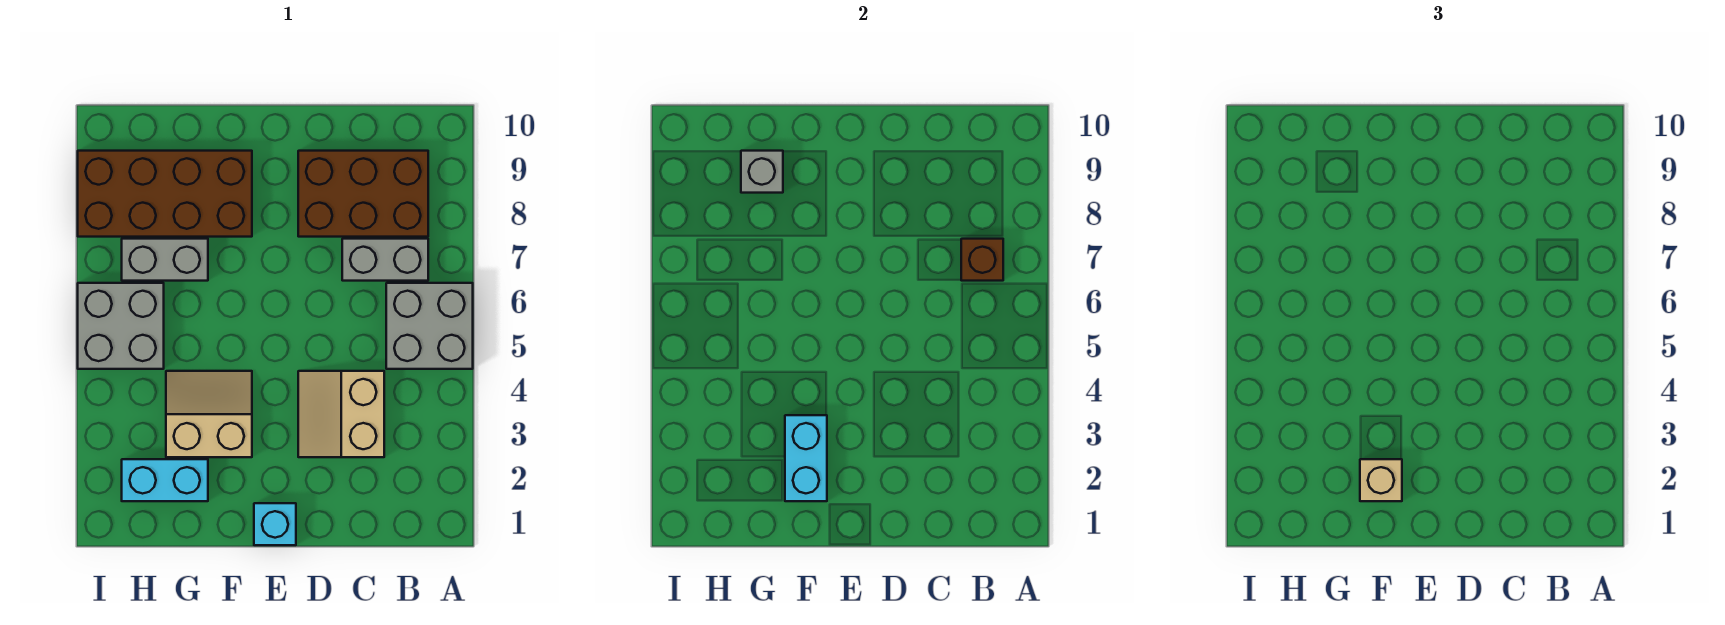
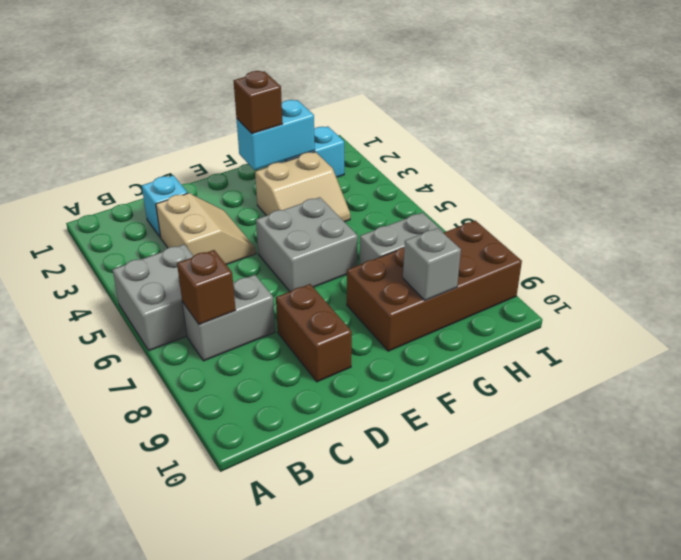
brown brick B8:D9 level 1 -> brown brick D8:D9 level 1
cyan brick E1 level 1 -> cyan brick C2 level 1
cyan brick F2:F3 level 2 -> cyan brick F2:G2 level 2
tan brick F2 level 3 -> brown brick F2 level 3
grey brick H5:I6 level 1 -> grey brick E5:F6 level 1

